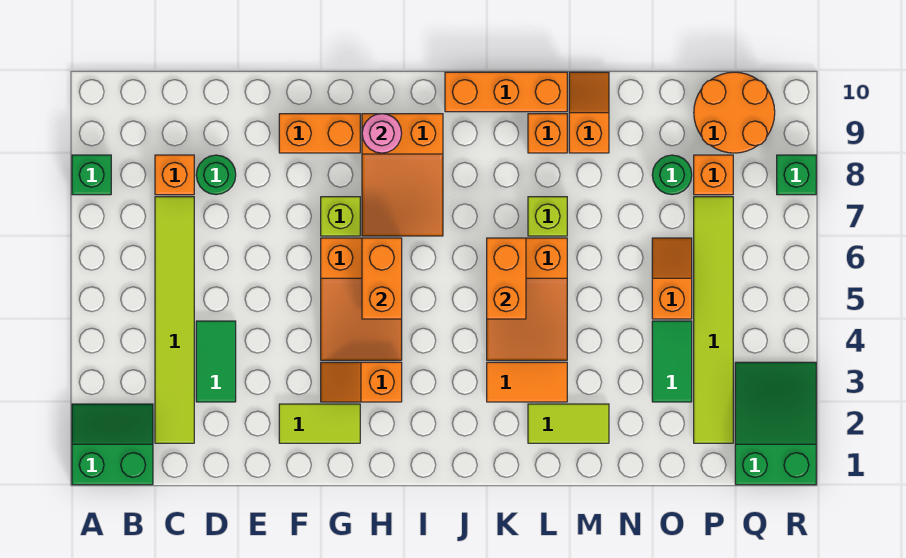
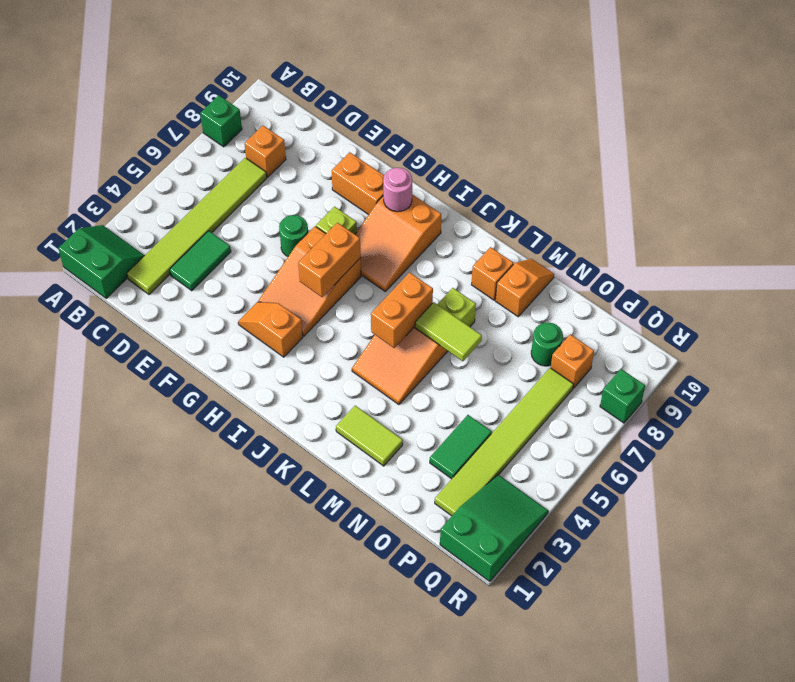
green round brick D8 level 1 -> green round brick F6 level 1
lime tile F2:G2 level 1 -> lime tile L6:M6 level 2
orange brick J10:L10 level 1 -> none
orange tile K3:L3 level 1 -> none
orange slope O5:O6 level 1 top 5 -> none
orange round brick P9:Q10 level 1 -> none

